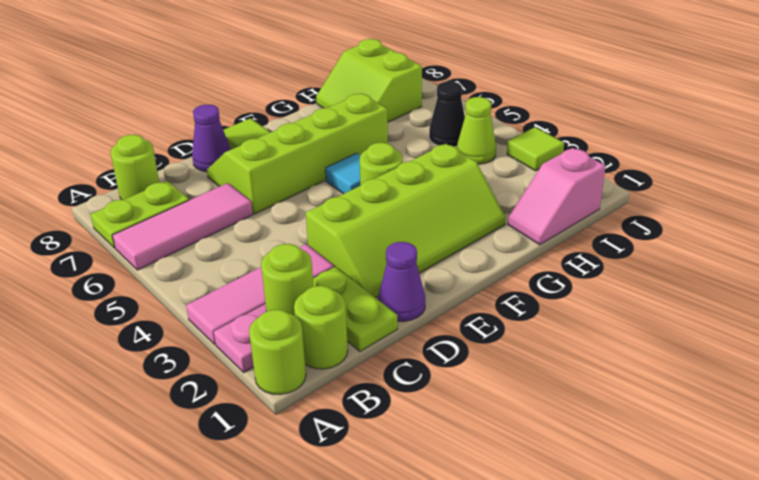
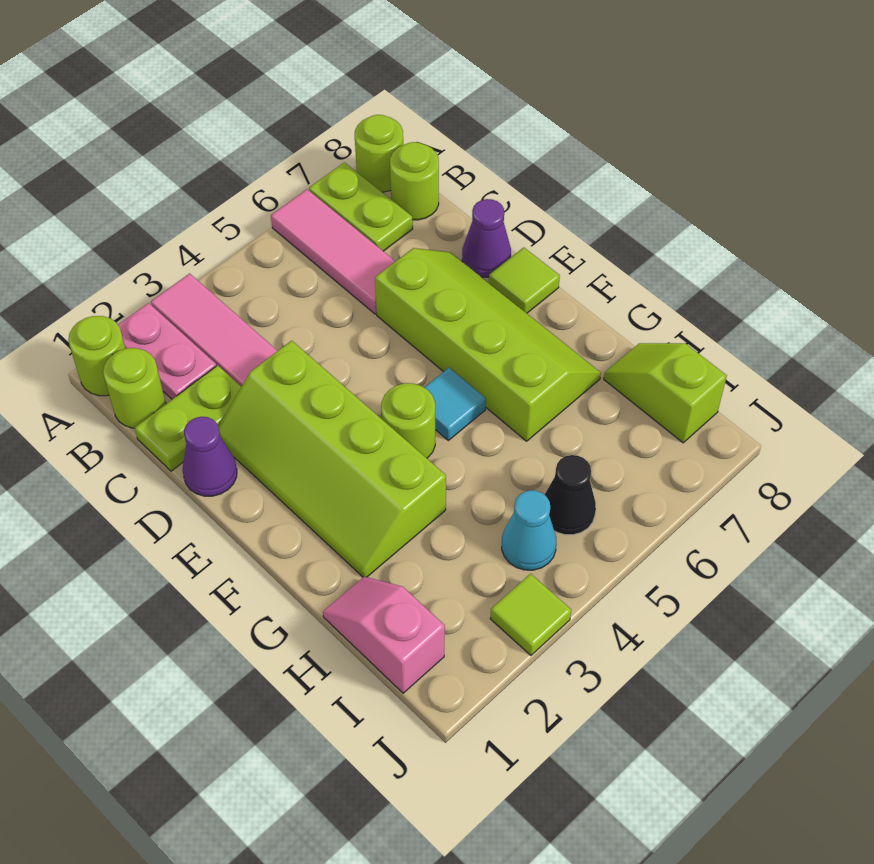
lime round brick B2 level 2 -> lime round brick A8 level 1
lime slope H7:I8 level 1 top I -> lime slope H8:I8 level 1 top I
lime cone I4 level 1 -> cyan cone I4 level 1

